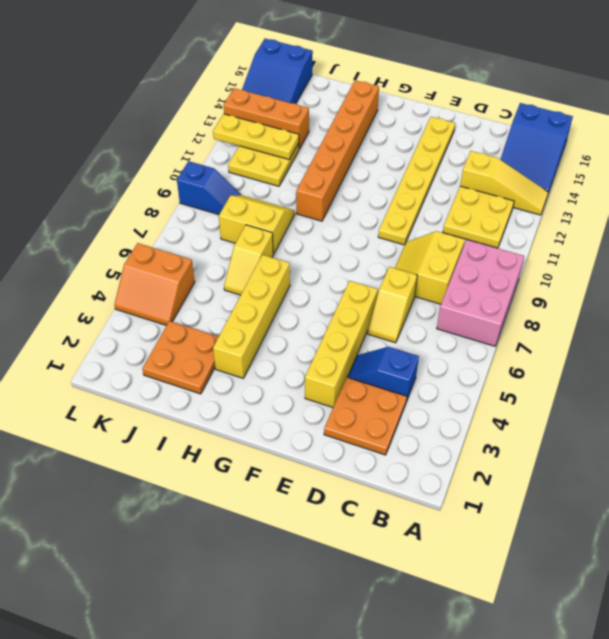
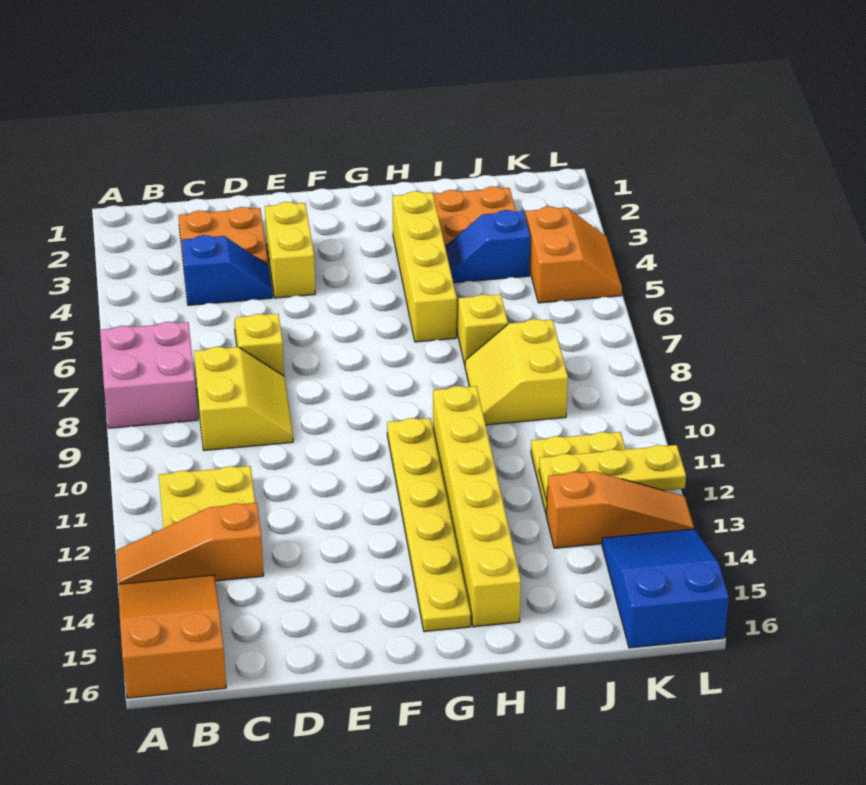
pink brick A7:B9 level 1 -> pink brick A7:B8 level 1
yellow slope A13:C13 level 1 top C -> orange slope A13:C13 level 1 top C
blue slope A14:B16 level 1 top 16 -> orange slope A14:B16 level 1 top 16
yellow brick E3:E6 level 1 -> yellow brick E3:E4 level 1
yellow plate E10:E15 level 1 -> yellow plate G10:G15 level 1
orange brick H10:H15 level 1 -> yellow brick H10:H15 level 1
yellow slope I8:J9 level 1 top 8 -> yellow slope I8:J9 level 1 top J
orange brick J13:L13 level 1 -> orange slope J13:L13 level 1 top J
orange slope K4:L5 level 1 top 5 -> orange slope K4:L5 level 1 top K
blue slope K9:L9 level 1 top L -> blue slope I4:J4 level 1 top J

